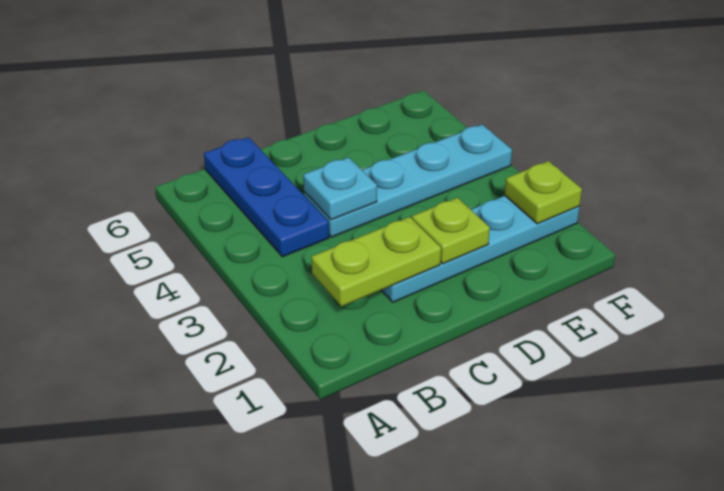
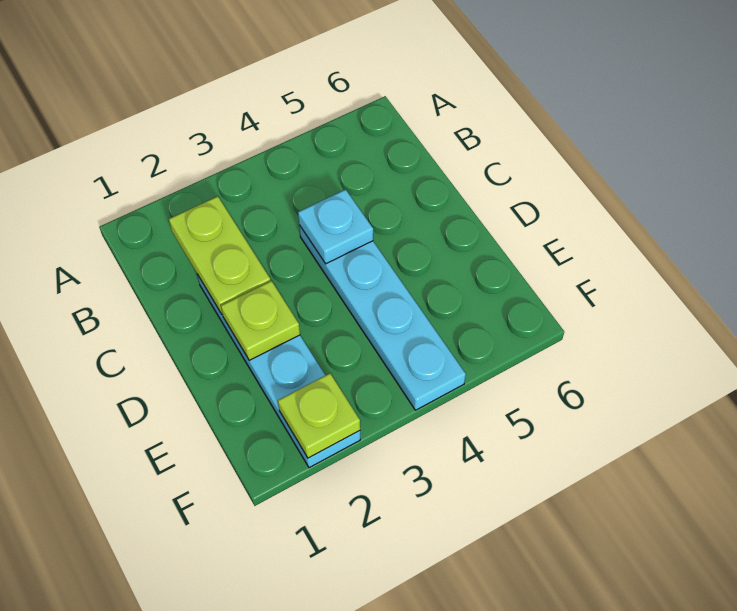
blue plate B4:B6 level 1 -> none

